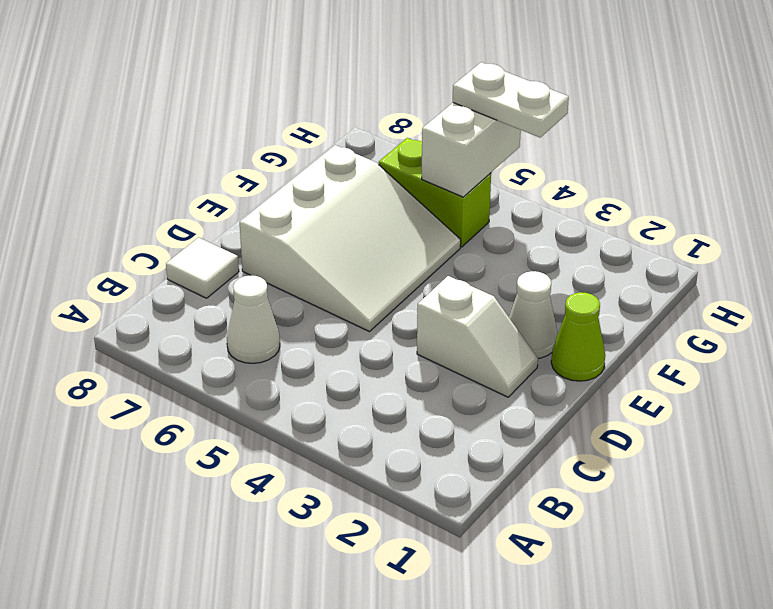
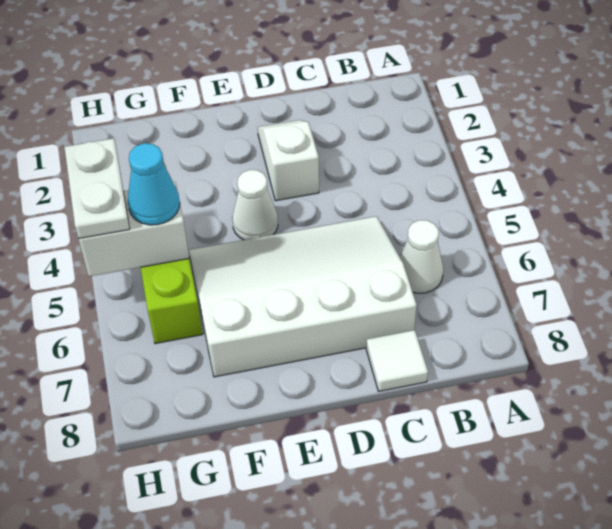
white slope D5:F7 level 1 top 7 -> white slope C5:F7 level 1 top 7
lime cone E1 level 1 -> none
white cone E2 level 1 -> white cone E4 level 1
none -> cyan cone G5 level 3

